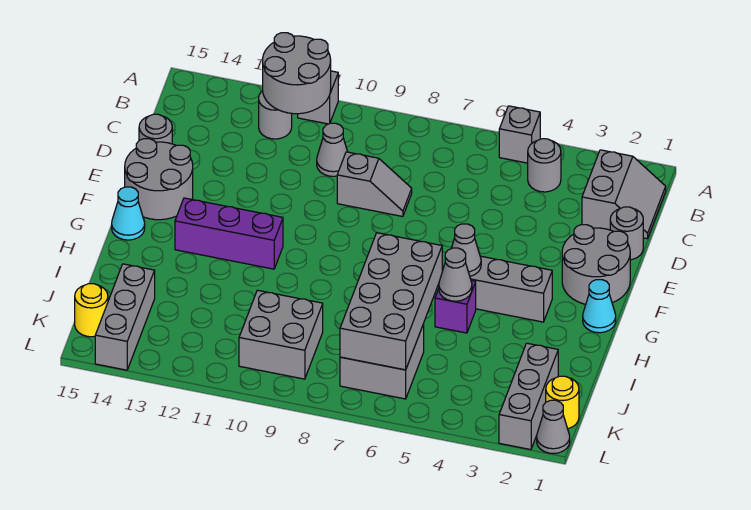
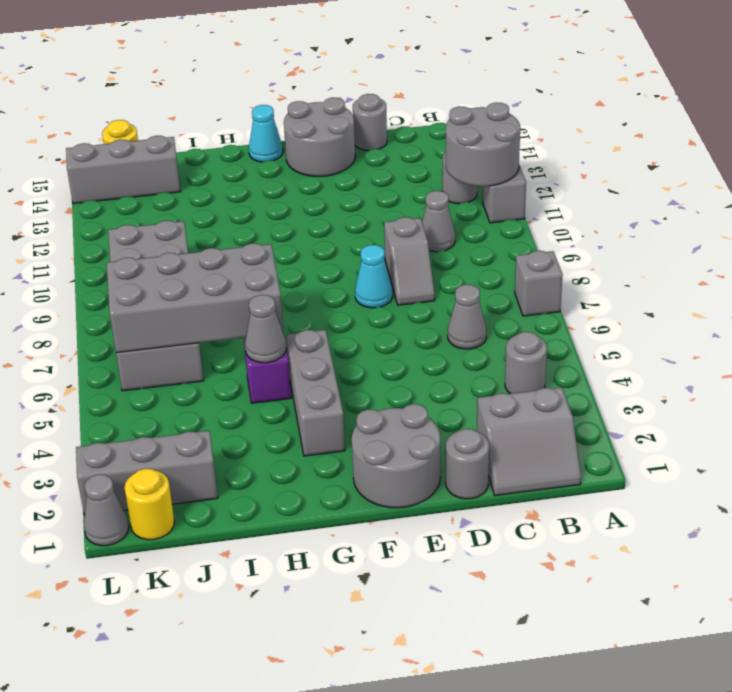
grey brick A5 level 1 -> grey brick A7 level 1
cyan cone G1 level 1 -> cyan cone E8 level 1
grey cone G5 level 2 -> grey cone C6 level 1
purple brick G11:G13 level 1 -> none

